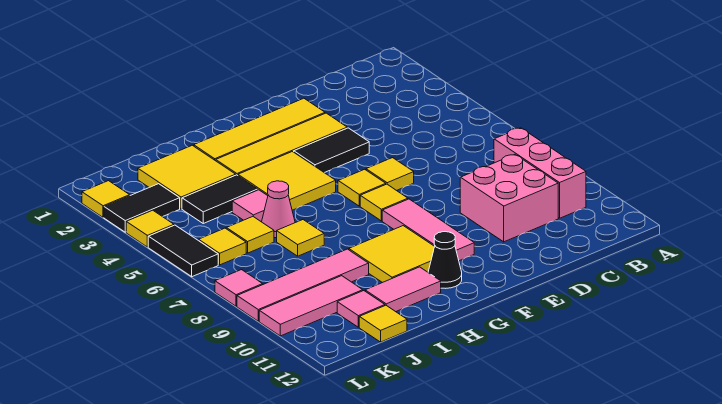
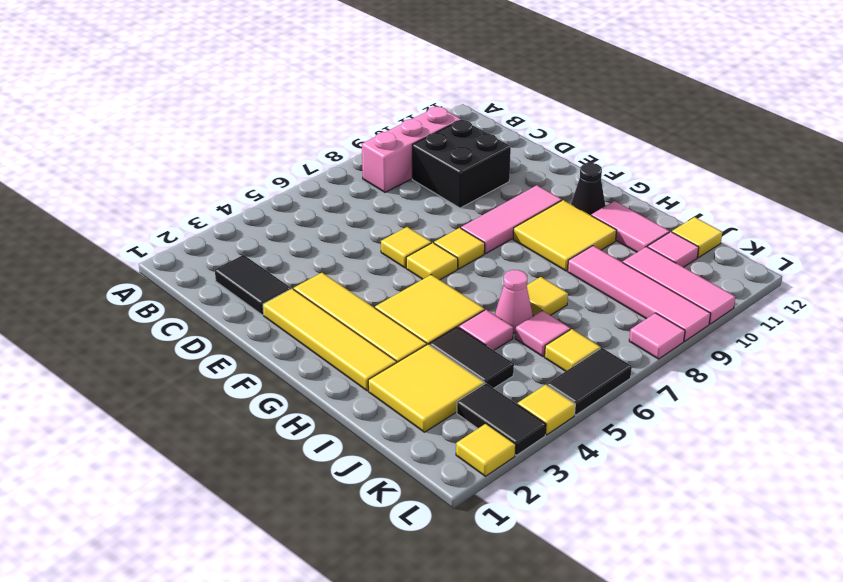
pink brick C9:D10 level 1 -> black brick C9:D10 level 1
black tile E4:F4 level 1 -> black tile C2:D2 level 1
yellow tile J6 level 1 -> pink tile J6 level 1

